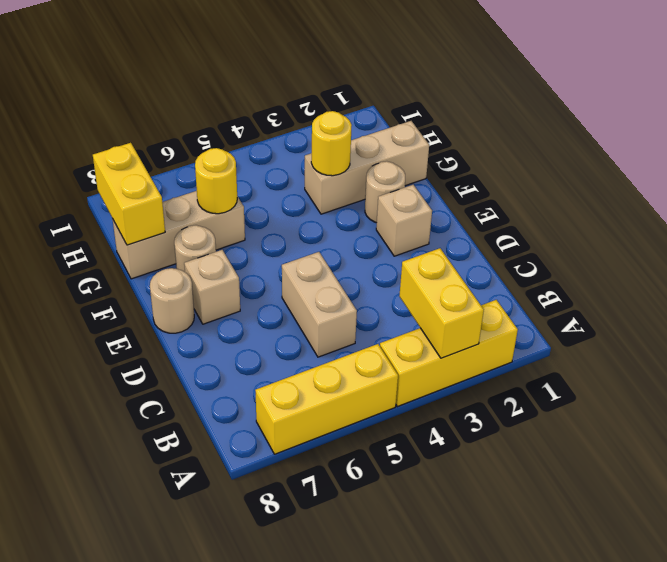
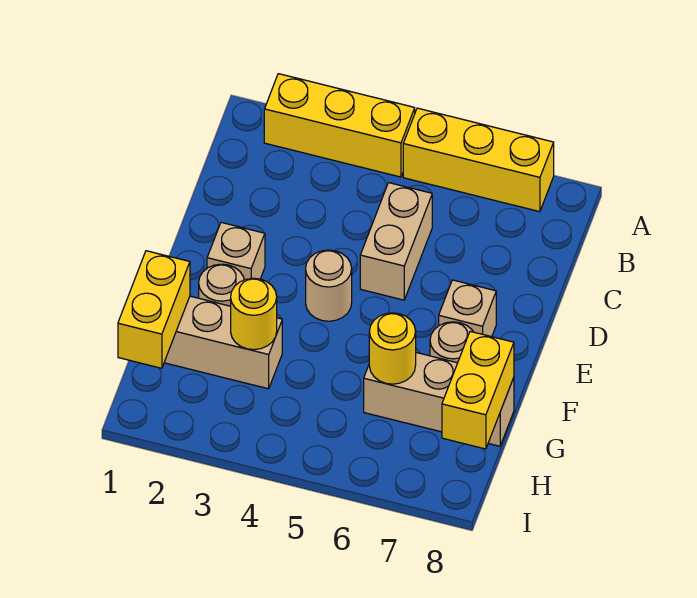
yellow brick A3:B3 level 2 -> yellow brick G1:H1 level 2
tan round brick E8 level 1 -> tan round brick E4 level 1

